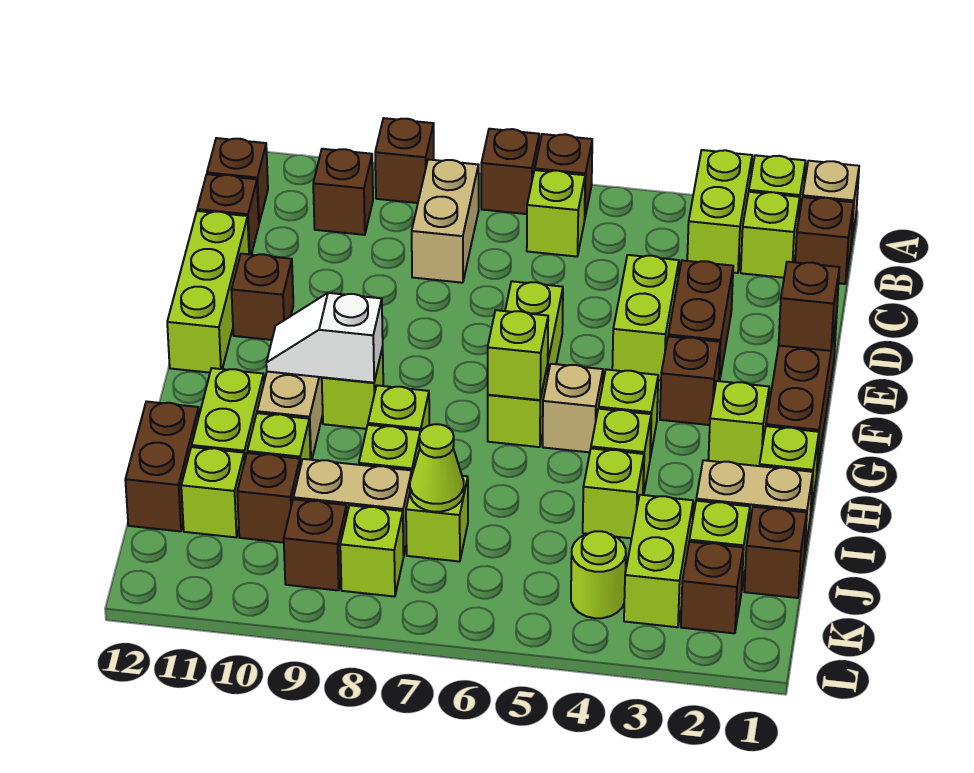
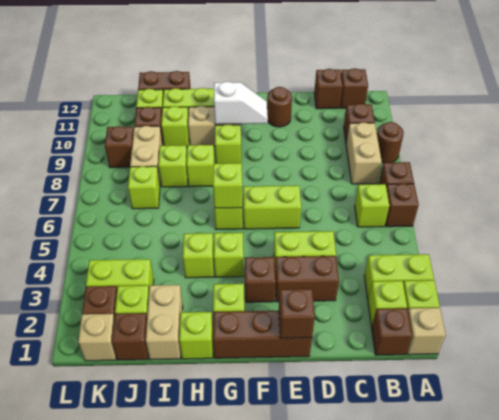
brown brick A9 level 1 -> brown round brick A9 level 1
tan brick B8:C8 level 1 -> tan brick B8:B9 level 1
lime brick D12:F12 level 1 -> none
brown brick E11 level 1 -> brown round brick E11 level 1
tan brick G5 level 1 -> tan brick K1 level 1
white slope G9:G10 level 2 top 9 -> white slope F10:G10 level 2 top G
lime brick I4 level 1 -> none
lime cone J7 level 2 -> none
lime round brick K4 level 1 -> none
lime brick K8 level 1 -> none

